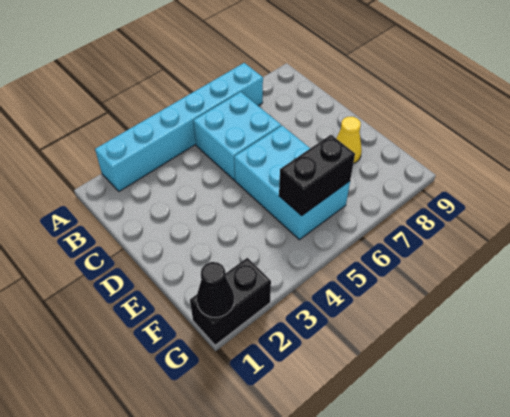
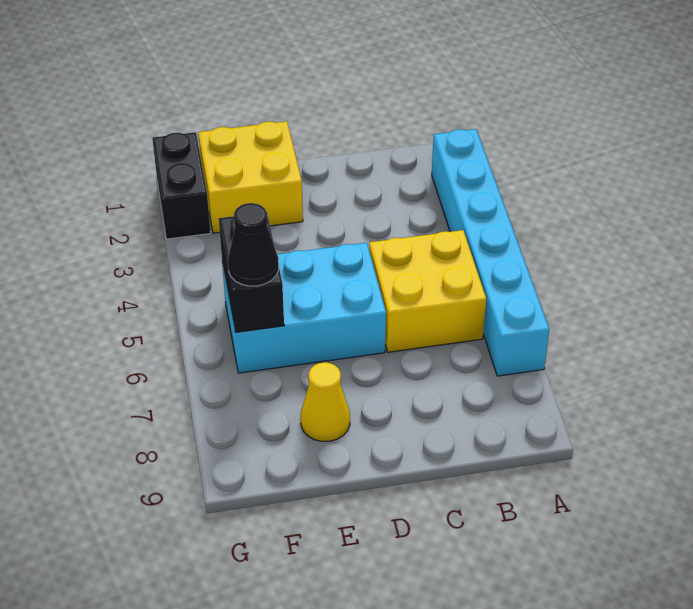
cyan brick B5:C6 level 1 -> yellow brick B5:C6 level 1
none -> yellow brick E1:F2 level 1
black cone G1 level 2 -> black cone F6 level 3

